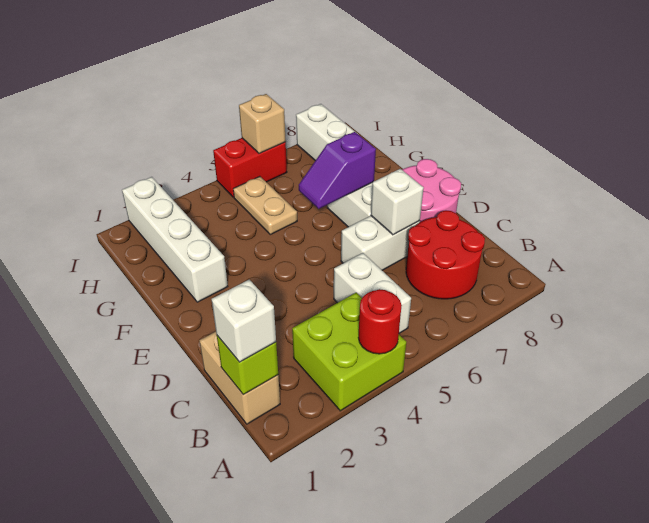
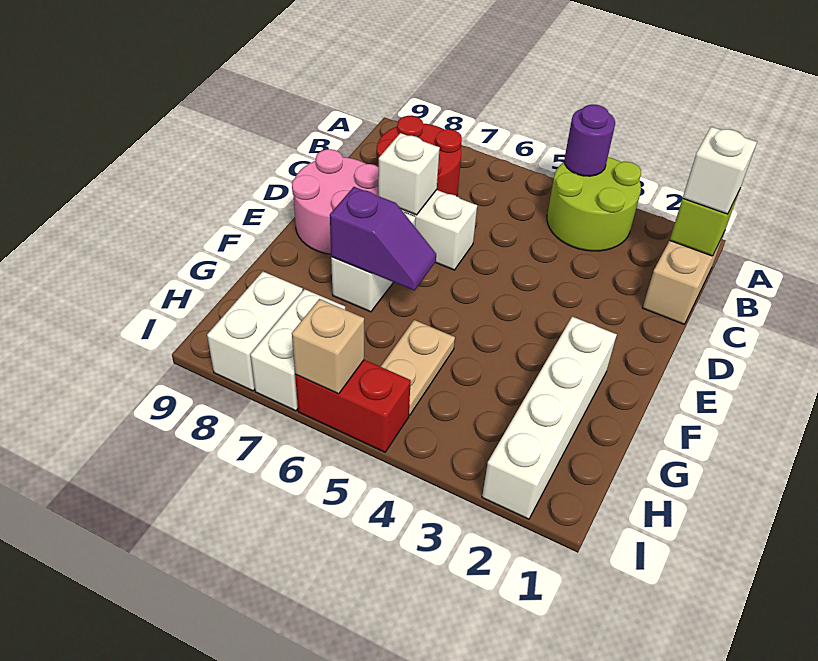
lime brick A3:B4 level 1 -> lime round brick A3:B4 level 1
red round brick A4 level 2 -> purple round brick A4 level 2
white brick B5:C5 level 1 -> white brick H7:I7 level 1

